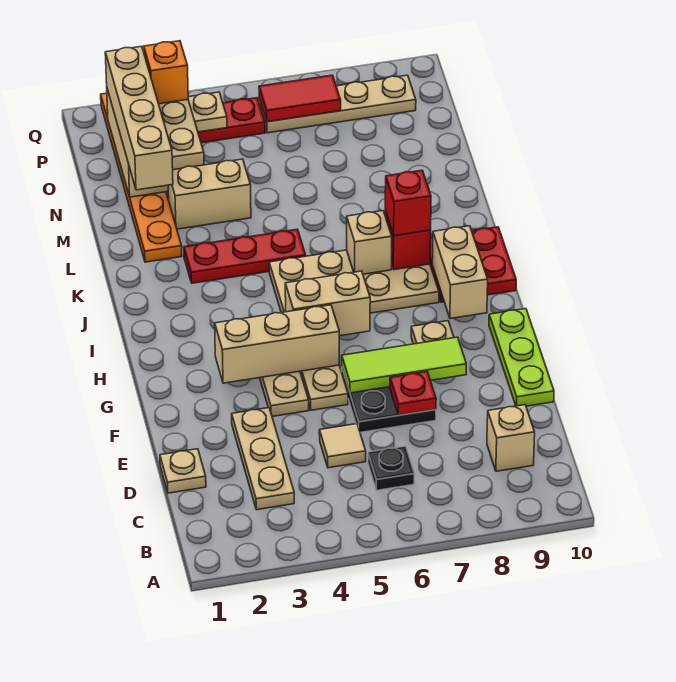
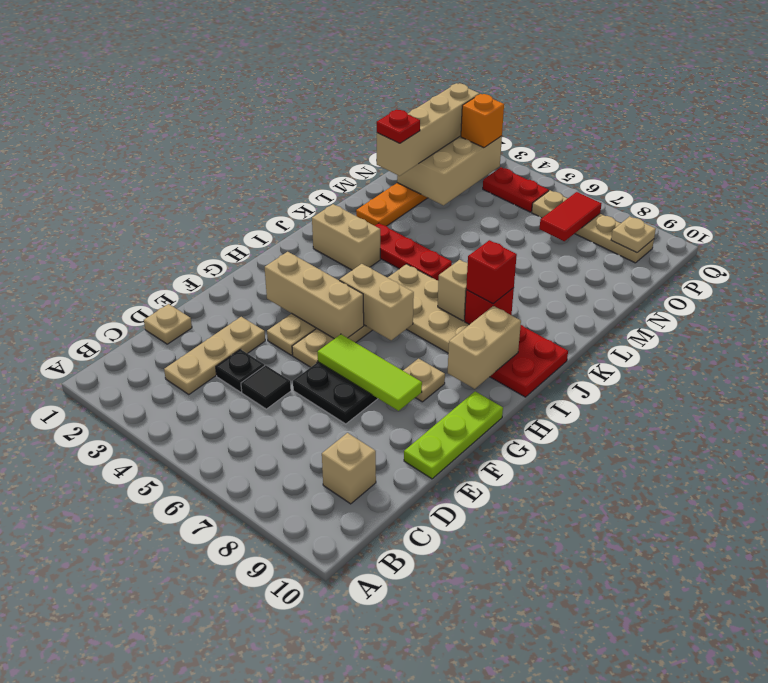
black plate C6 level 1 -> black plate D4 level 1
tan tile D5 level 1 -> black tile D5 level 1
red plate E7 level 2 -> red plate M2 level 4
tan brick M3:M4 level 1 -> tan brick J2:J3 level 1
tan plate P4 level 2 -> tan plate P9 level 2
red tile P6:P7 level 2 -> red tile O7:P7 level 2

